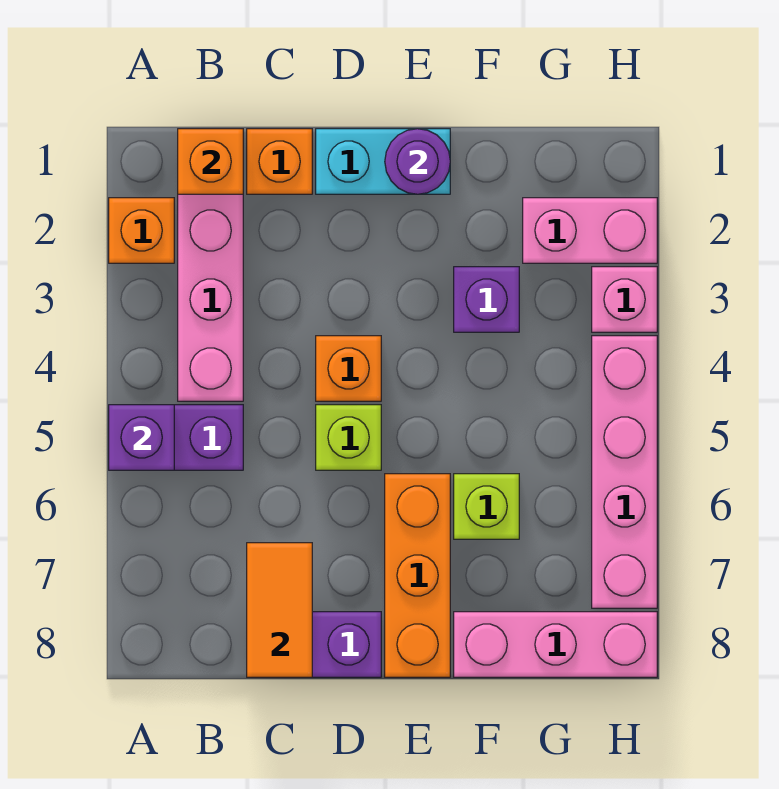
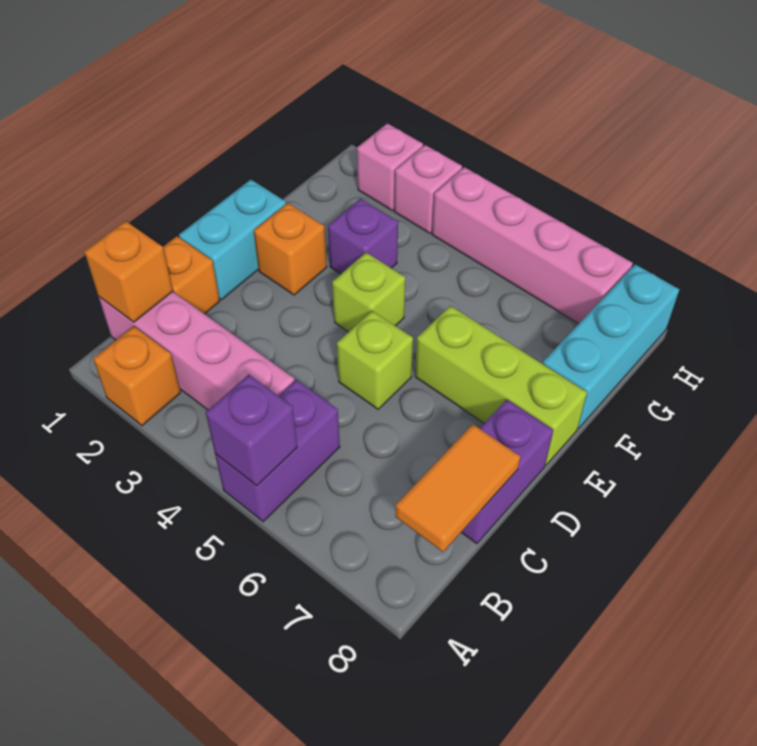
orange tile C7:C8 level 2 -> orange tile B8:C8 level 2
orange brick D4 level 1 -> orange brick E2 level 1
purple round brick E1 level 2 -> none
orange brick E6:E8 level 1 -> lime brick E6:E8 level 1
lime brick F6 level 1 -> lime brick E4 level 1
pink brick F8:H8 level 1 -> cyan brick F8:H8 level 1
pink brick G2:H2 level 1 -> pink brick H2 level 1

